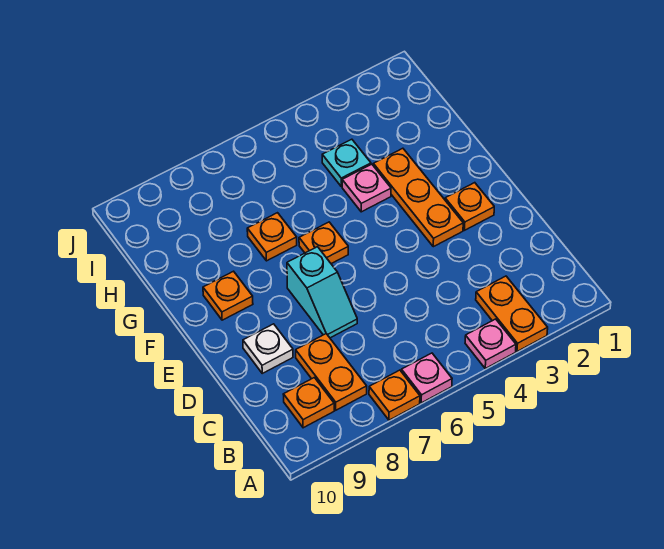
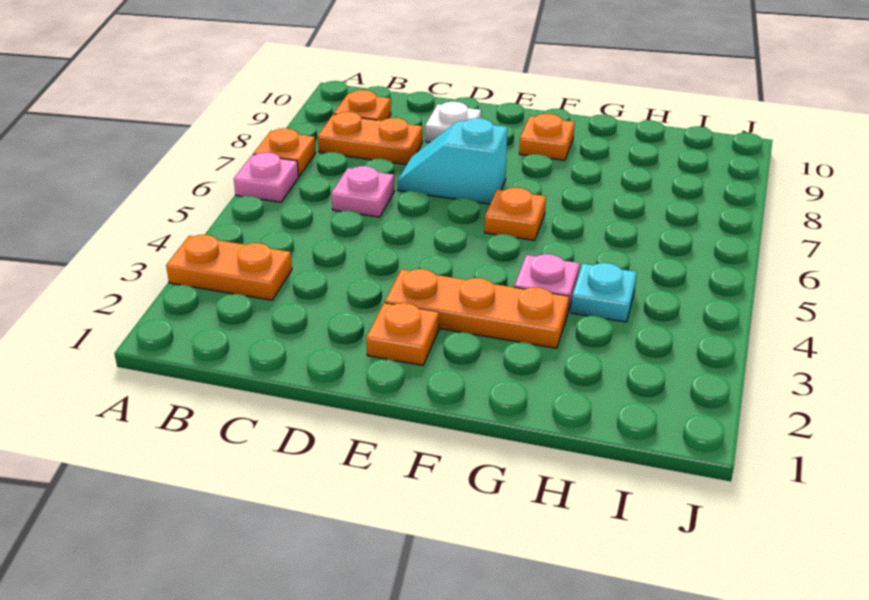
pink plate A4 level 1 -> pink plate C6 level 1
orange plate G7 level 1 -> none

